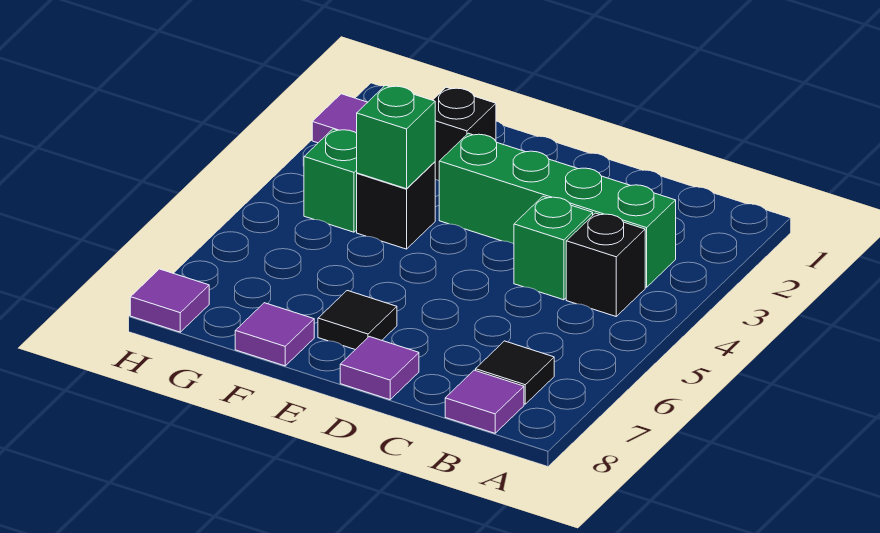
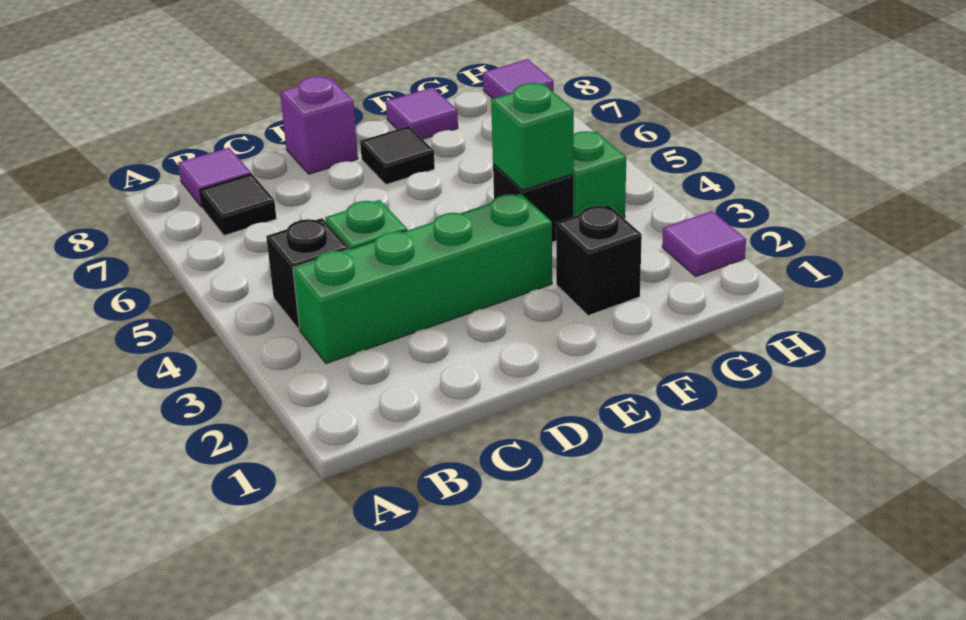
purple tile D8 level 1 -> purple brick D8 level 1

